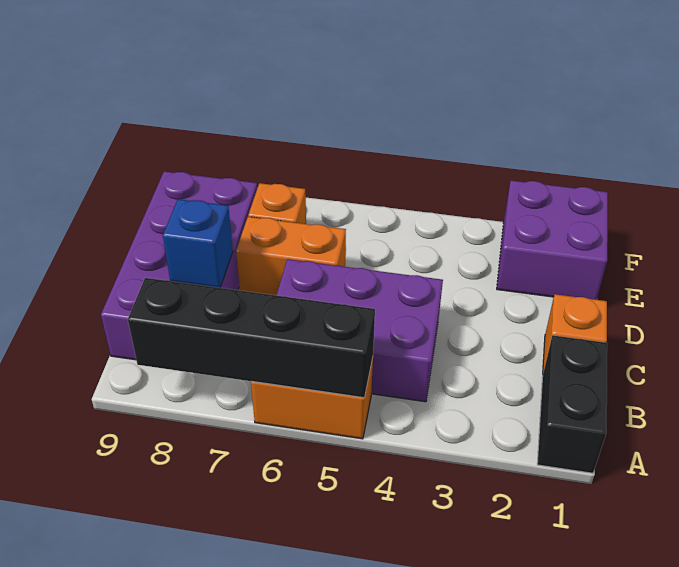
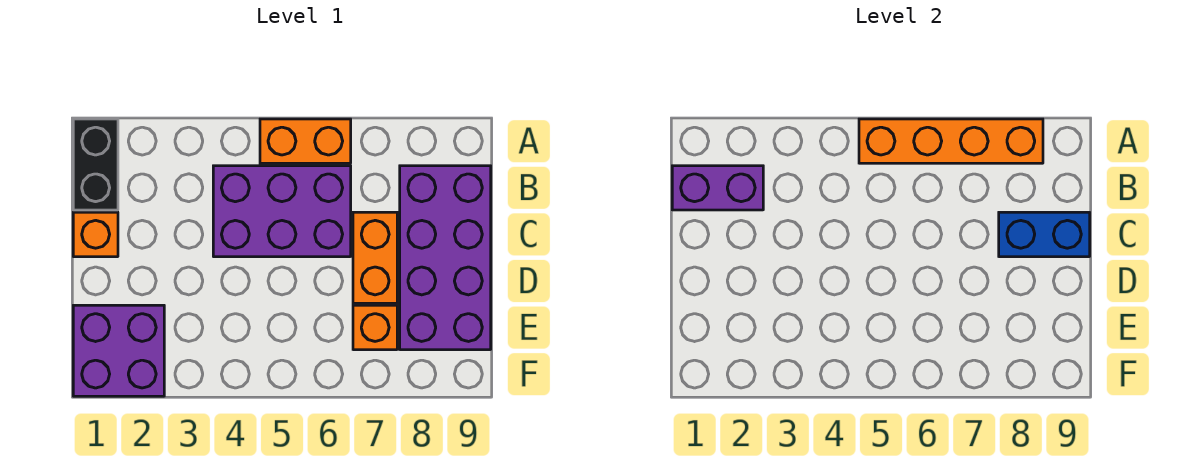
black brick A5:A8 level 2 -> orange brick A5:A8 level 2
none -> purple brick B1:B2 level 2
blue brick C8 level 2 -> blue brick C8:C9 level 2
orange brick D6:D7 level 1 -> orange brick C7:D7 level 1

